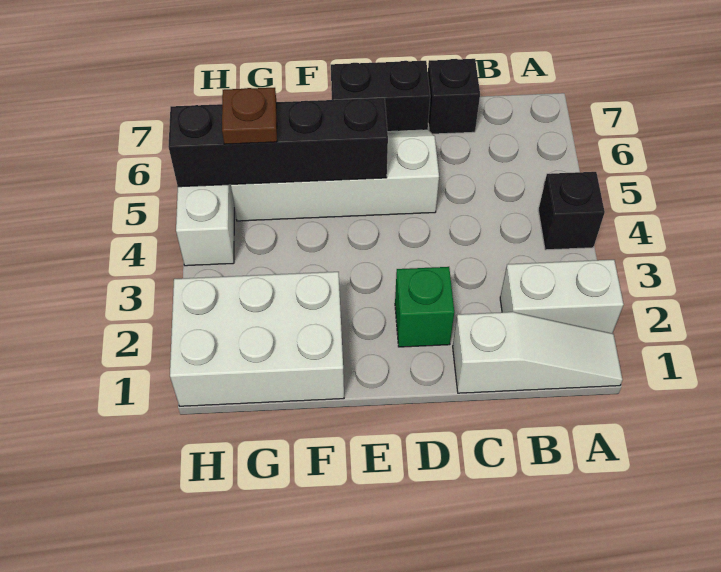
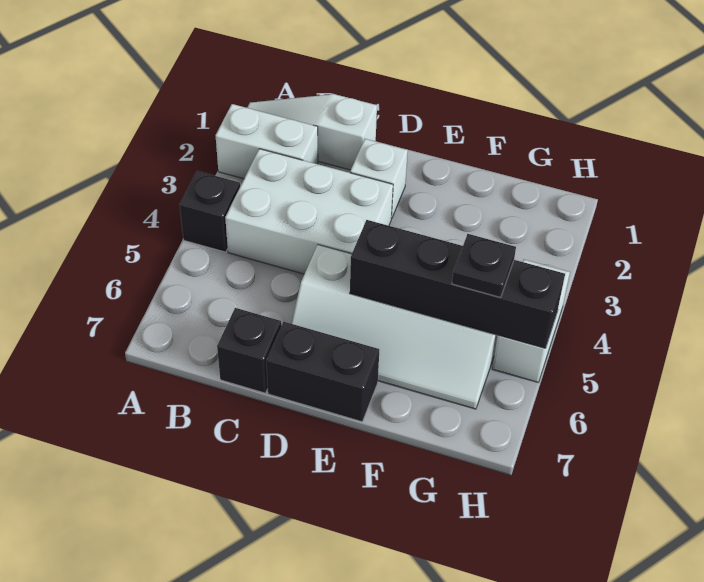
green brick D2 level 1 -> white brick D2 level 1
white brick F1:H2 level 1 -> white brick B3:D4 level 1
brown plate G5 level 3 -> black plate G5 level 3

